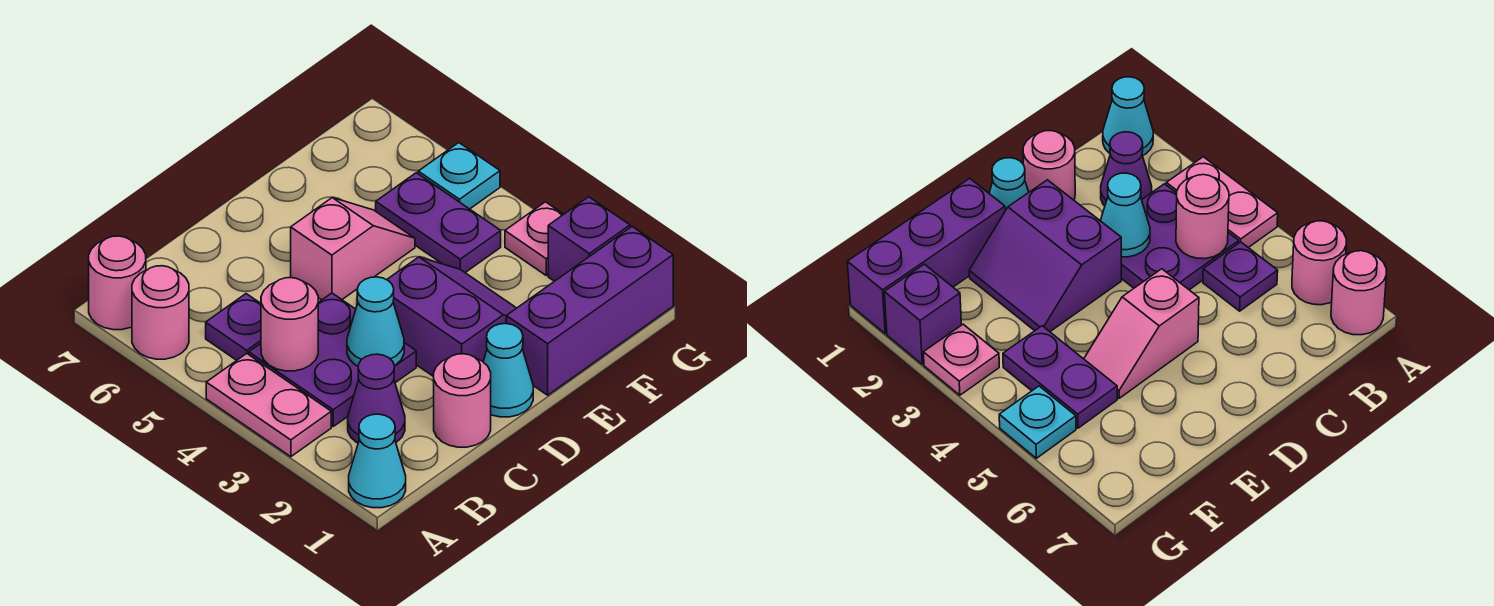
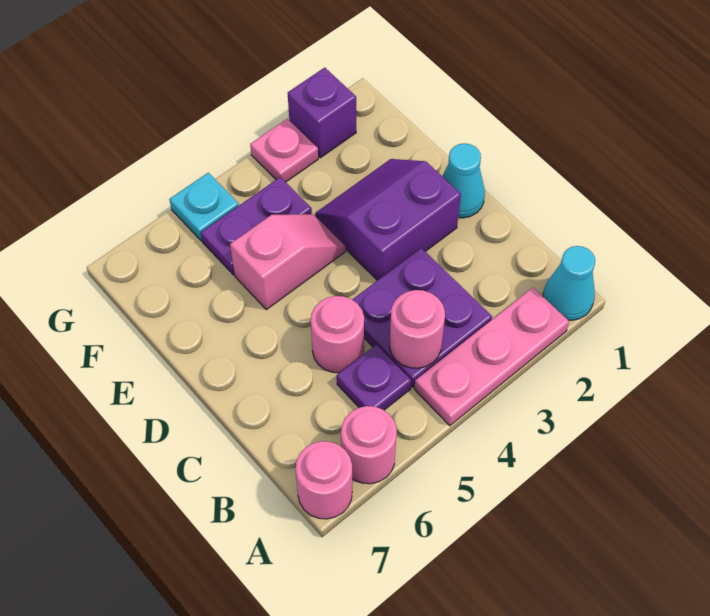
pink plate A3:A4 level 1 -> pink plate A2:A4 level 1
purple cone B2 level 1 -> none
pink round brick C1 level 1 -> pink round brick C5 level 1
cyan cone C3 level 2 -> none
pink slope D5:E5 level 1 top D -> pink slope E4:E5 level 1 top 5
purple brick E1:G1 level 1 -> none

